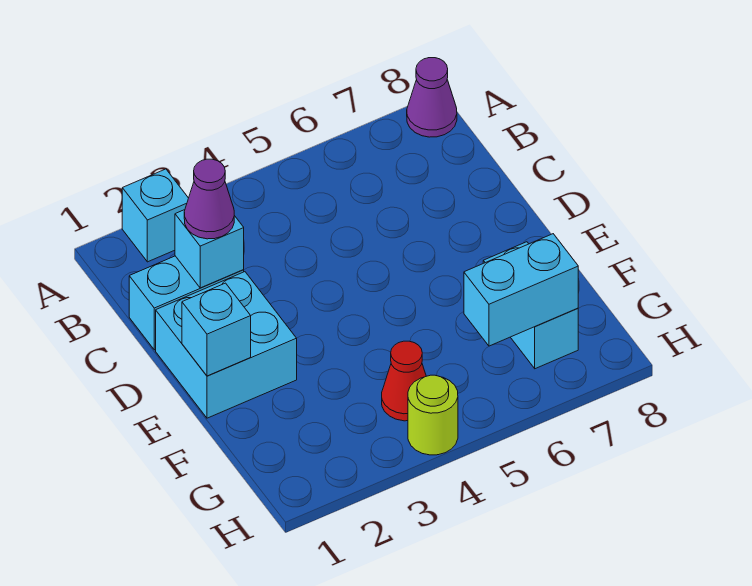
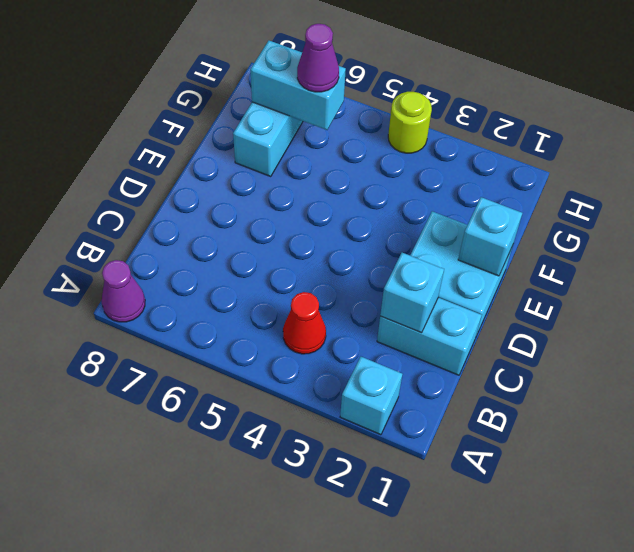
purple cone C2 level 3 -> purple cone G6 level 3
red cone G4 level 1 -> red cone B4 level 1

